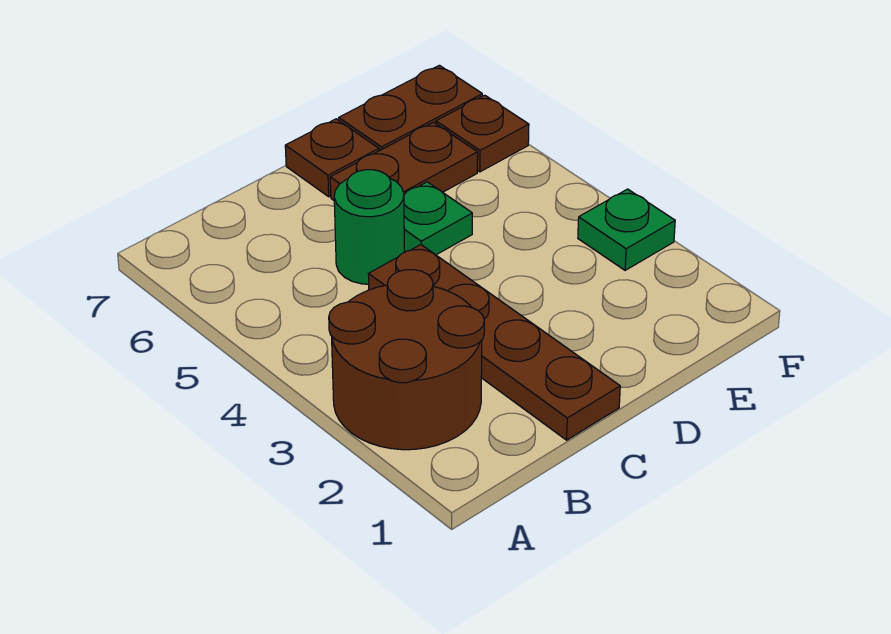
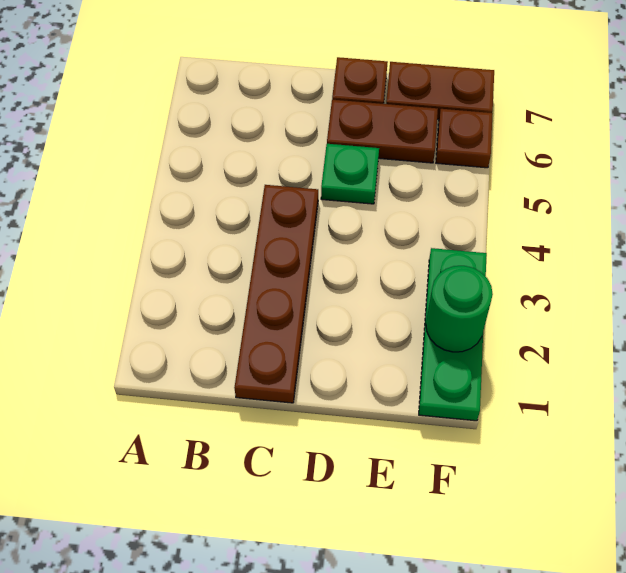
brown round brick A2:B3 level 1 -> none
green round brick C5 level 1 -> green round brick F2 level 2
green plate F3 level 1 -> green plate F1:F3 level 1

